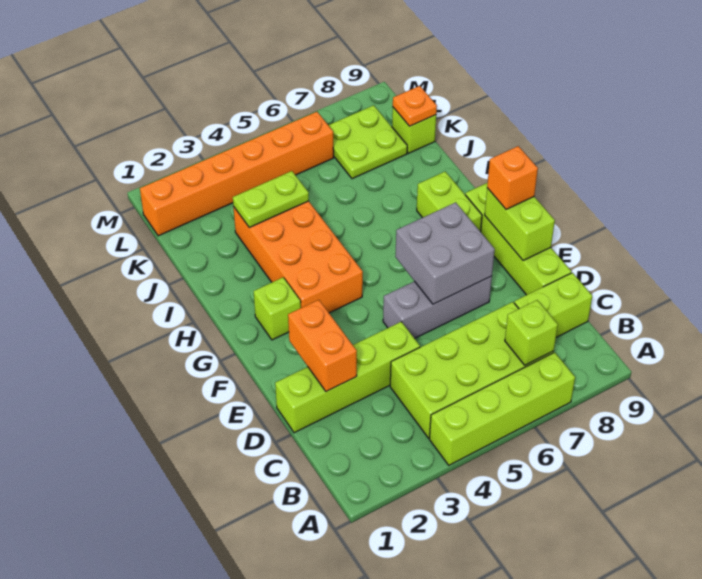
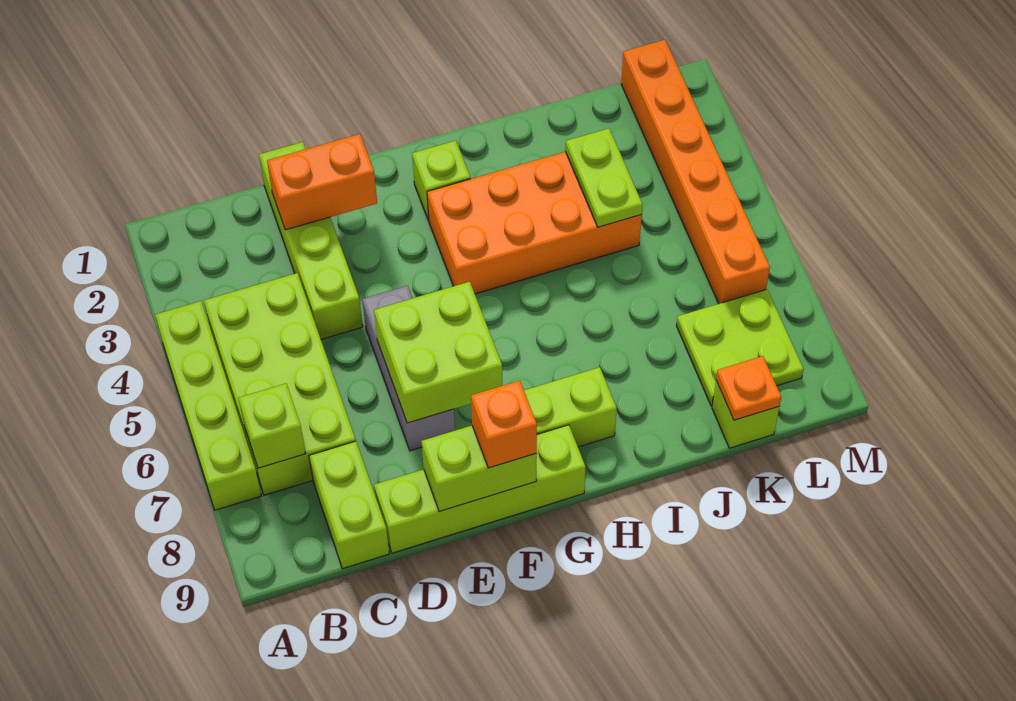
grey brick E6:F7 level 2 -> lime brick E6:F7 level 2

